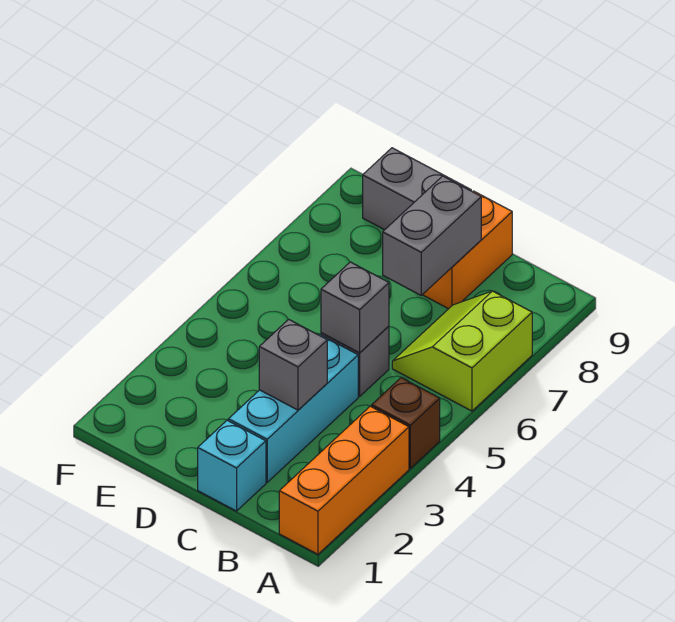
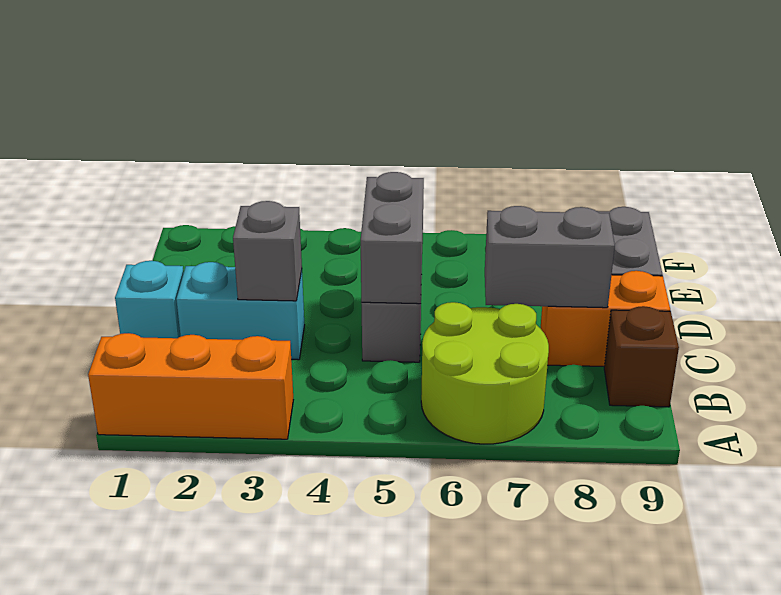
brown brick A4 level 1 -> brown brick B9 level 1
lime slope A6:B7 level 1 top A -> lime round brick A6:B7 level 1
cyan brick C2:C4 level 1 -> cyan brick C2:C3 level 1
grey brick C5 level 2 -> grey brick C5:D5 level 2

